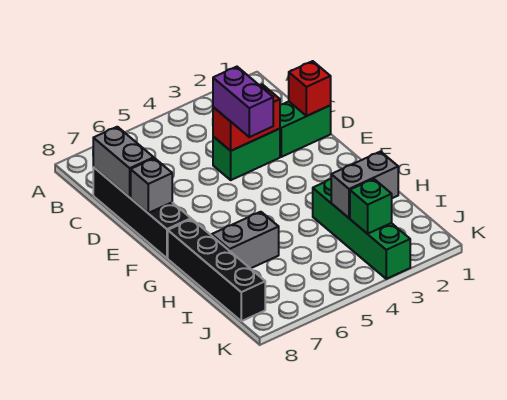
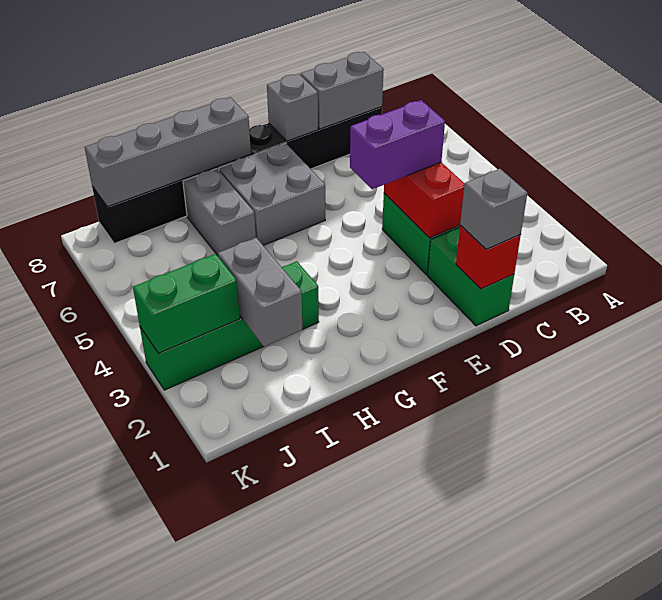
none -> grey brick D1 level 3
none -> grey brick F6:G7 level 1
none -> grey brick G8:J8 level 2
green brick J3 level 2 -> green brick J3:K3 level 2

